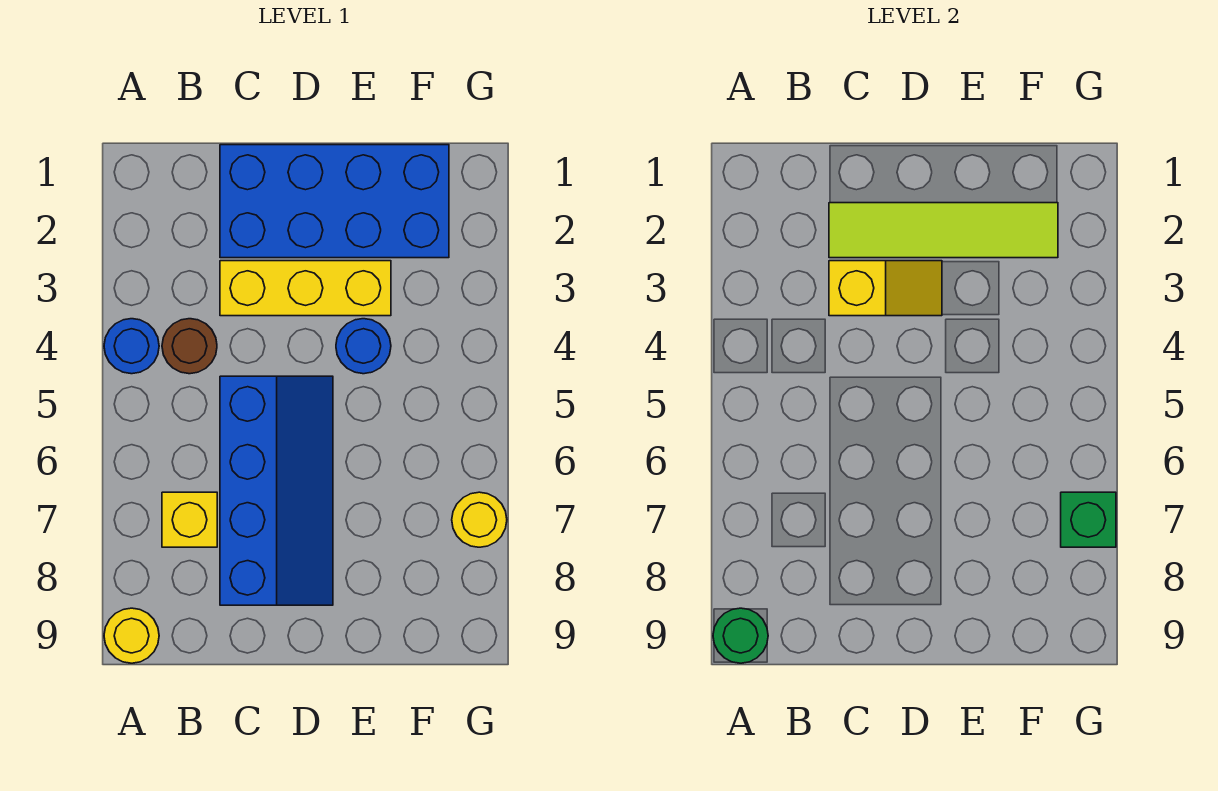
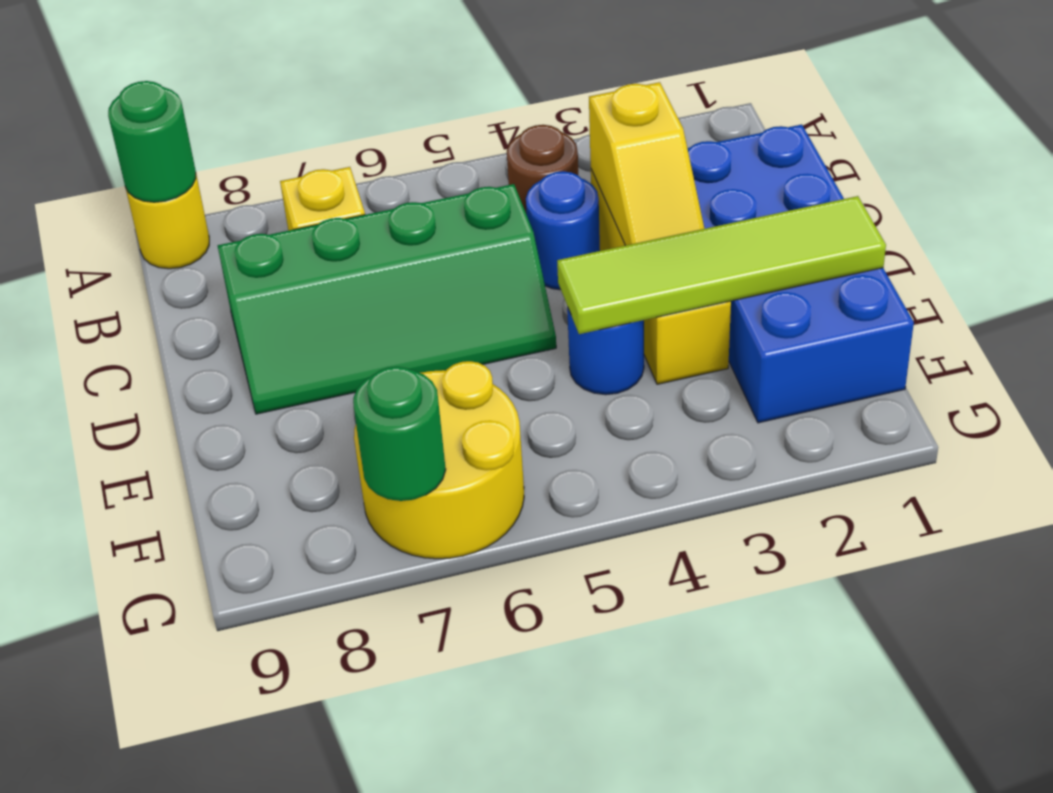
blue round brick A4 level 1 -> blue round brick C4 level 1
lime tile C2:F2 level 2 -> lime tile E1:E4 level 2
blue slope C5:D8 level 1 top C -> green slope C5:D8 level 1 top C
yellow round brick G7 level 1 -> yellow round brick F6:G7 level 1
green brick G7 level 2 -> green round brick G7 level 2

